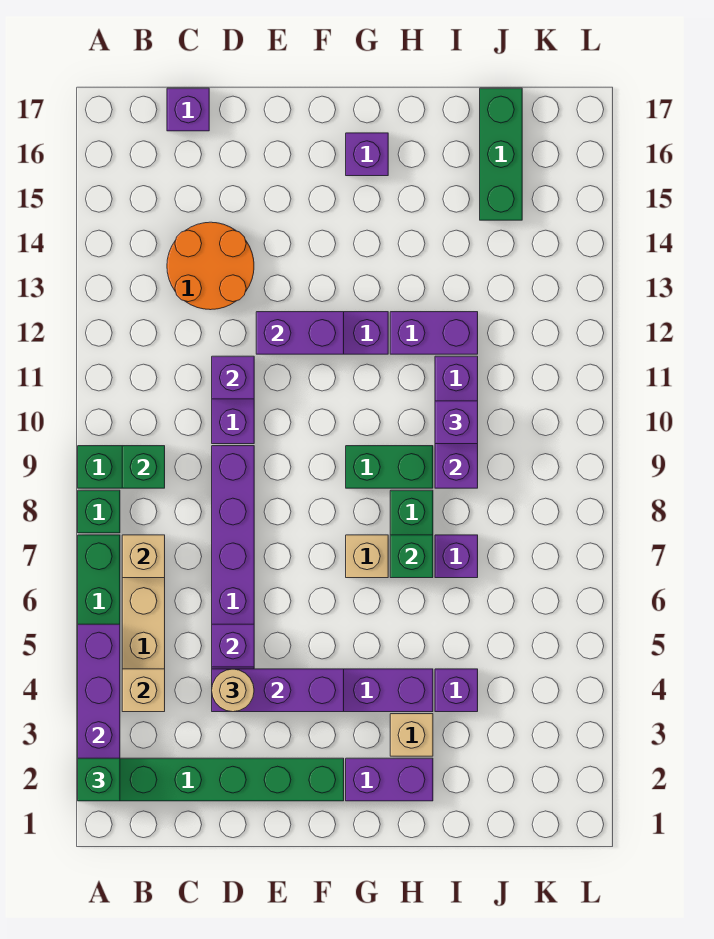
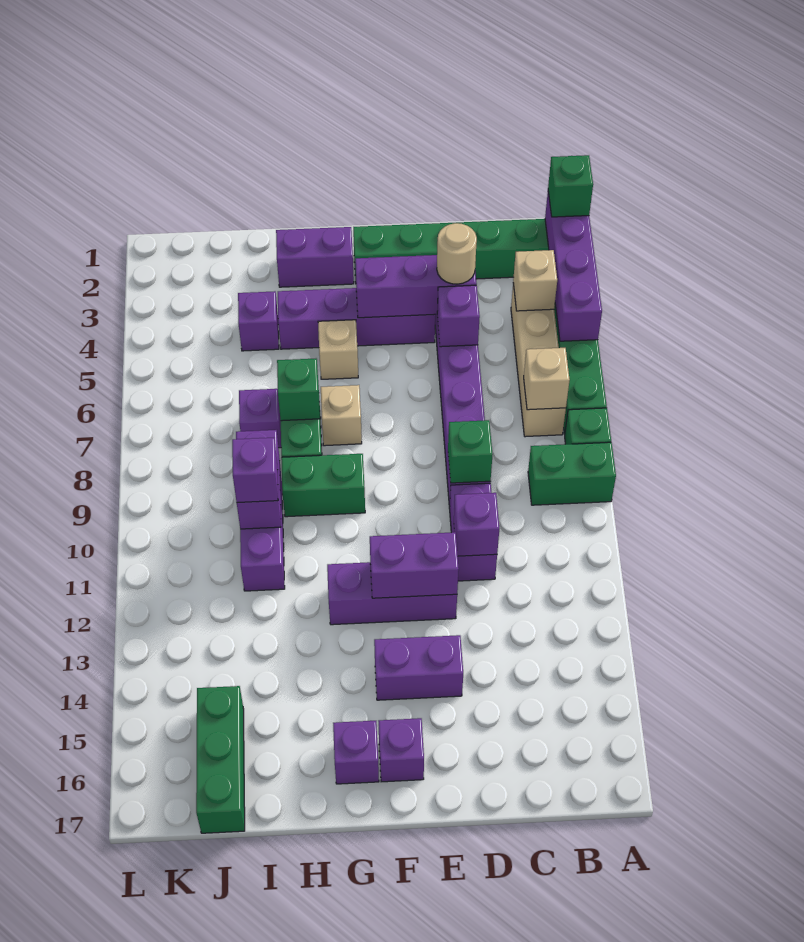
green brick B9 level 2 -> green brick D9 level 2
orange round brick C13:D14 level 1 -> none
purple brick C17 level 1 -> purple brick F16 level 1
tan brick H3 level 1 -> tan brick G5 level 1
purple brick H12:I12 level 1 -> purple brick E14:F14 level 1

